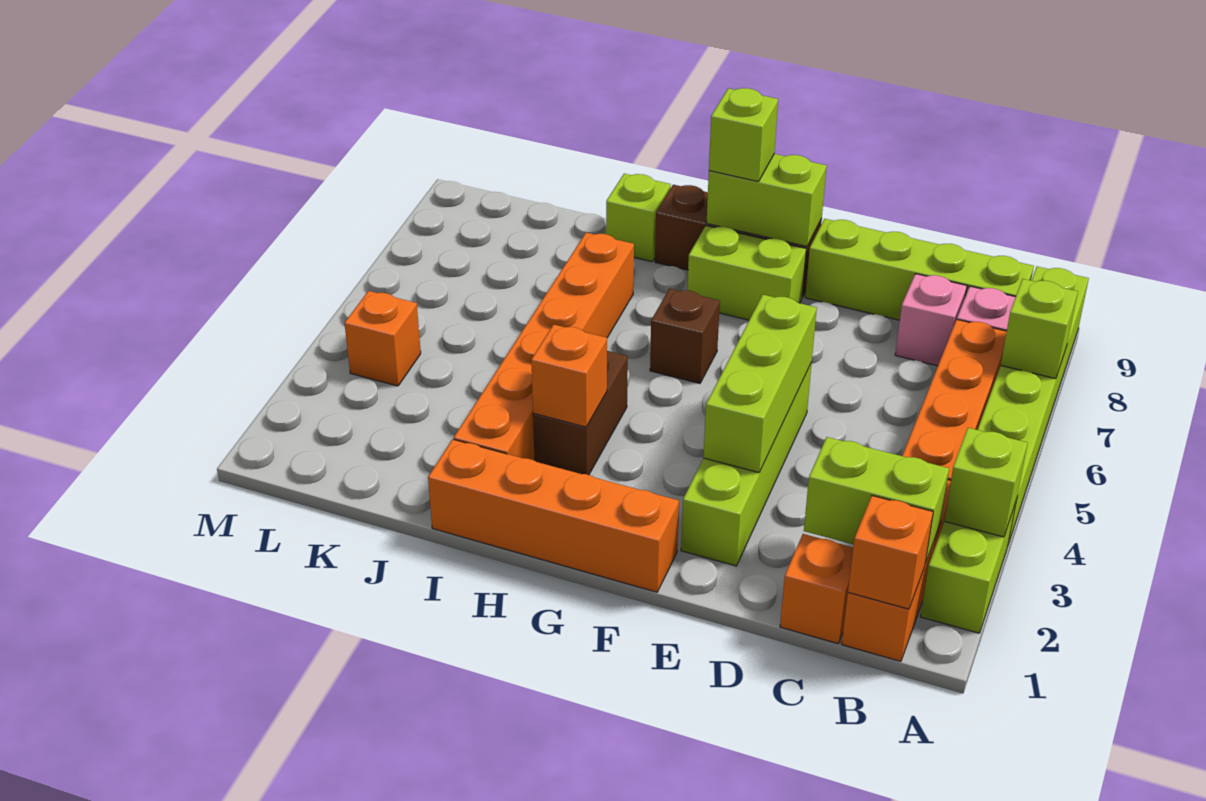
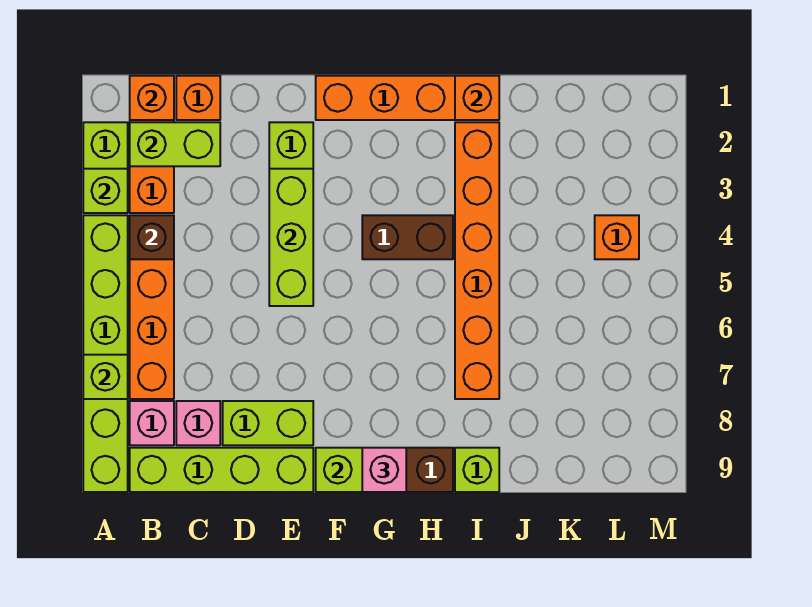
lime brick F8:G8 level 1 -> lime brick D8:E8 level 1
brown brick G6 level 1 -> brown brick B4 level 2
lime brick G9 level 3 -> pink brick G9 level 3
brown brick H3:H4 level 1 -> brown brick G4:H4 level 1
orange brick H3 level 2 -> orange brick I1 level 2

